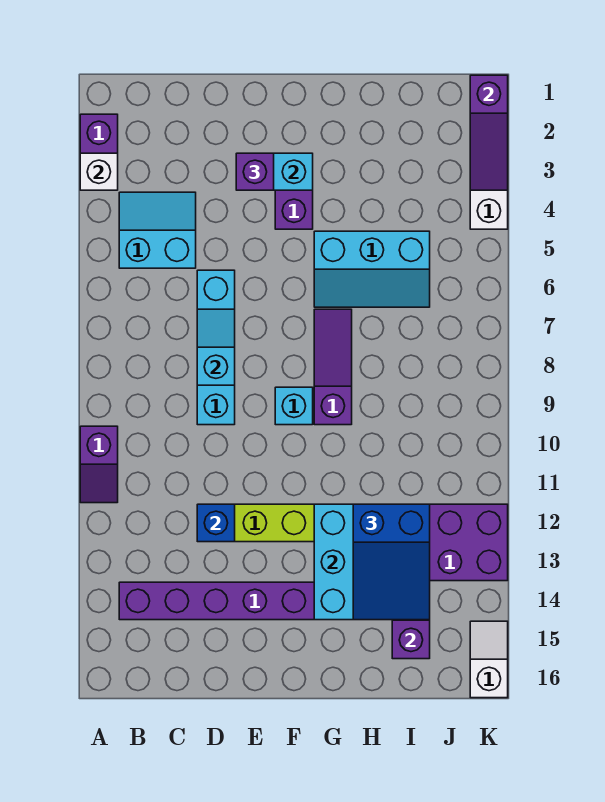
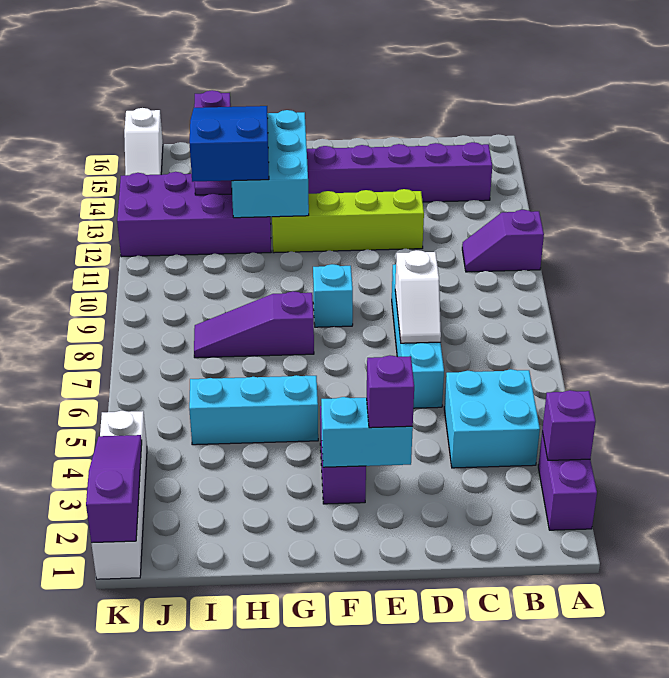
white brick A3 level 2 -> purple brick A3 level 2
purple slope A10:A11 level 1 top 10 -> purple slope A11:B11 level 1 top A
cyan slope B4:C5 level 1 top 5 -> cyan brick B4:C5 level 1
cyan slope D7:D8 level 2 top 8 -> white slope D7:D8 level 2 top 8
blue brick D12 level 2 -> none
purple slope G7:G9 level 1 top 9 -> purple slope G8:I8 level 1 top G

